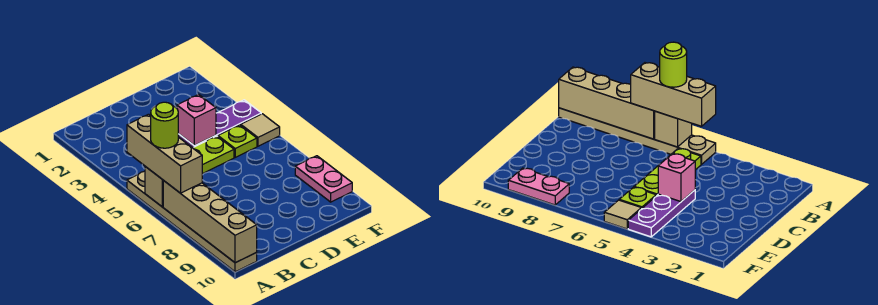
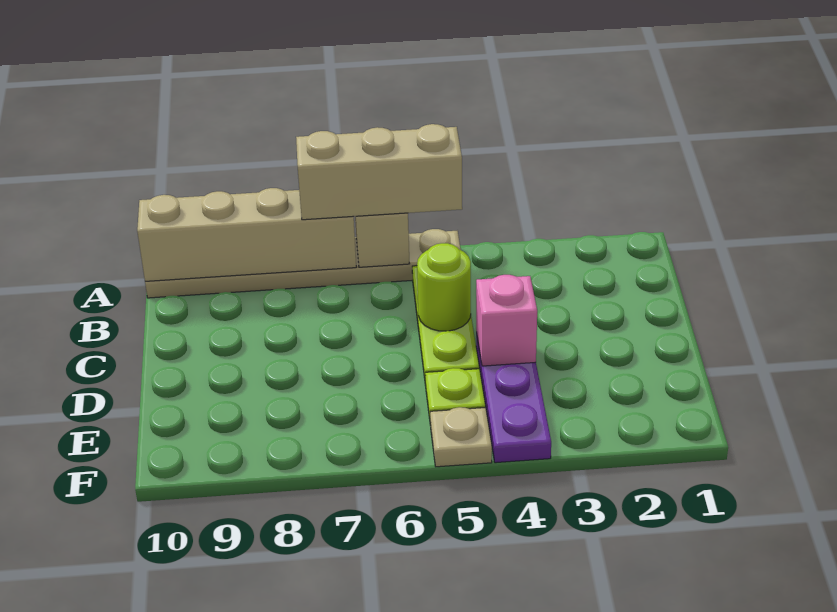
lime round brick A6 level 4 -> lime round brick C5 level 2
tan tile F5 level 1 -> tan plate F5 level 1
pink plate F8:F9 level 1 -> none

